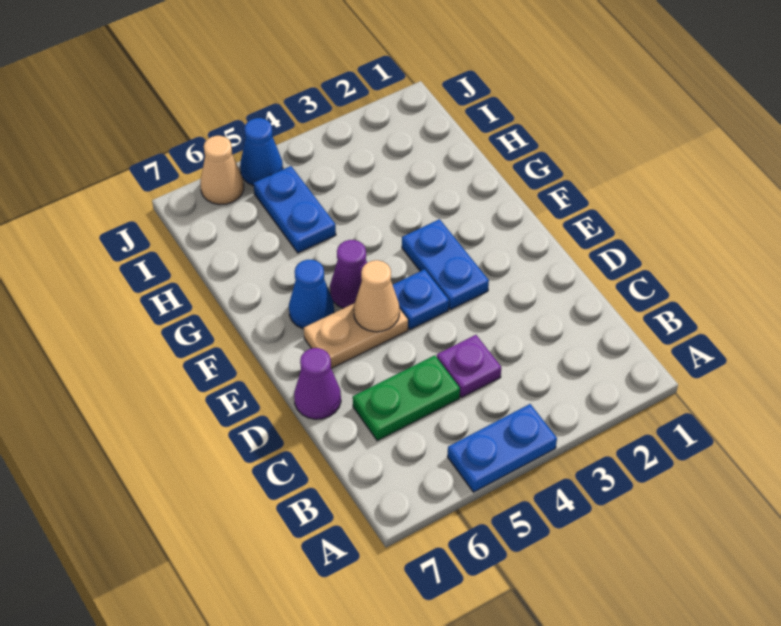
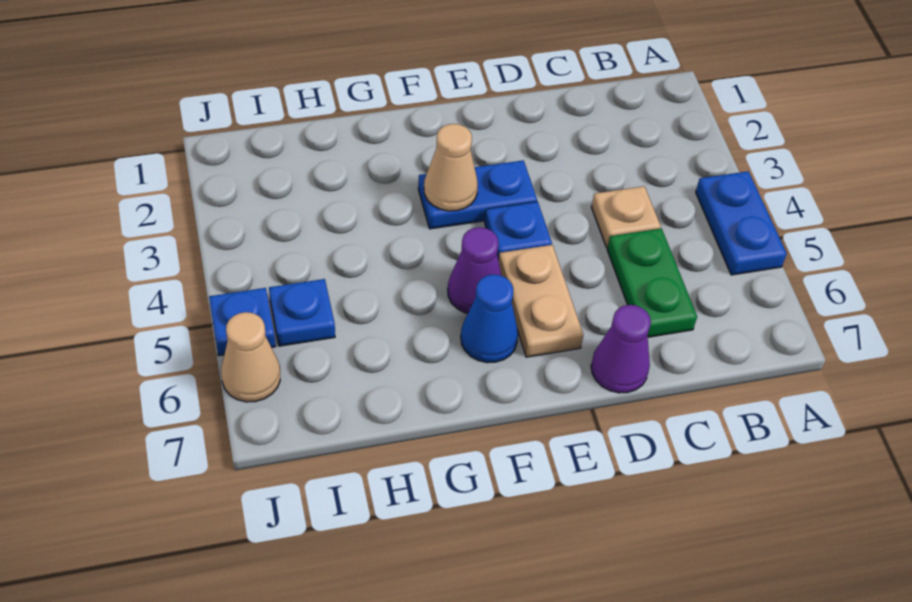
purple plate C4 level 1 -> tan plate C4 level 1
tan cone E5 level 2 -> tan cone F3 level 2
blue plate H5:I5 level 1 -> blue plate I5 level 1
blue cone J5 level 1 -> blue plate J5 level 1

